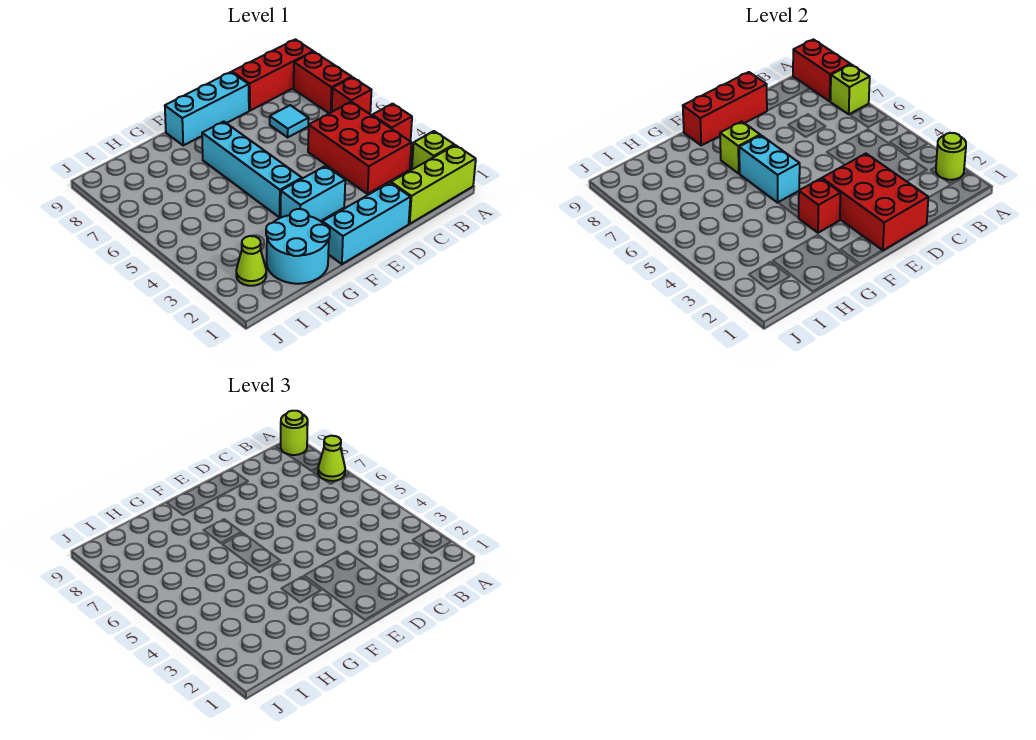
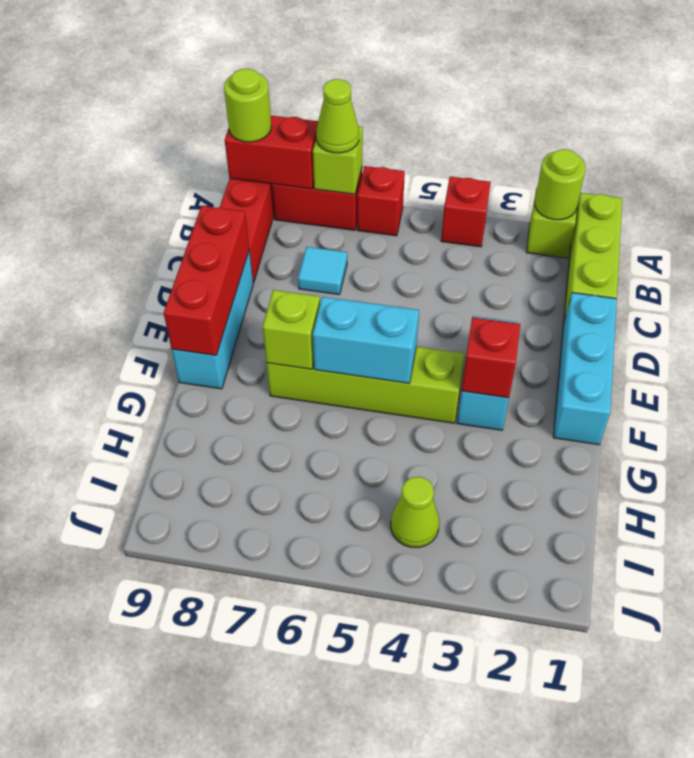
red brick B3:C5 level 1 -> none
red brick D1:E3 level 2 -> none
cyan brick F4:F7 level 1 -> lime brick F4:F7 level 1
cyan round brick G1:H2 level 1 -> none
lime cone I2 level 1 -> lime cone I4 level 1

